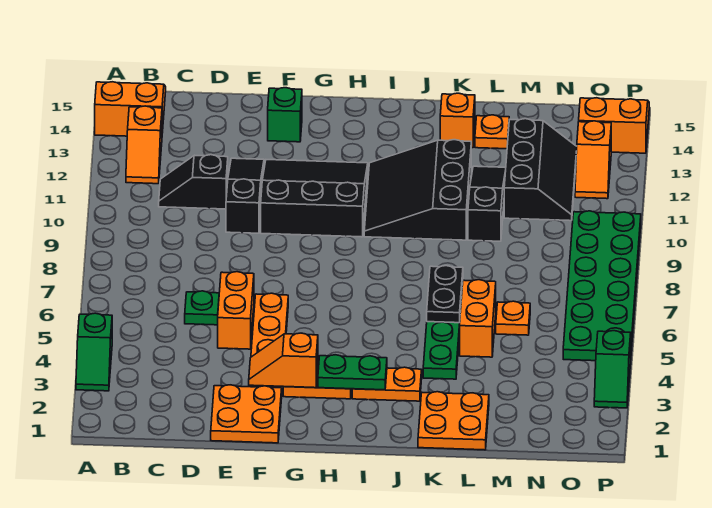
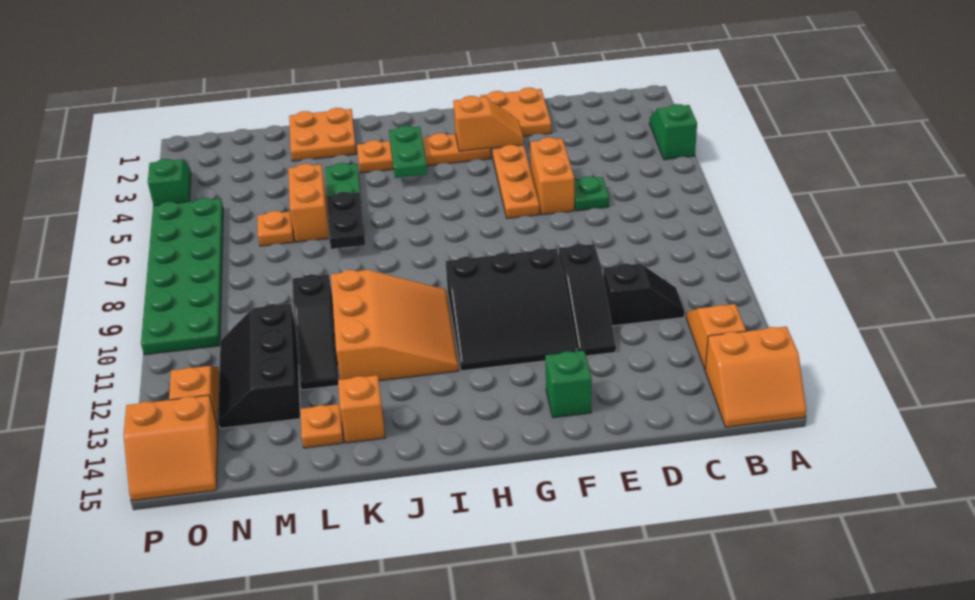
green plate H3:I3 level 2 -> green plate I3:I4 level 2
black slope I10:K12 level 1 top K -> orange slope I10:K12 level 1 top K

